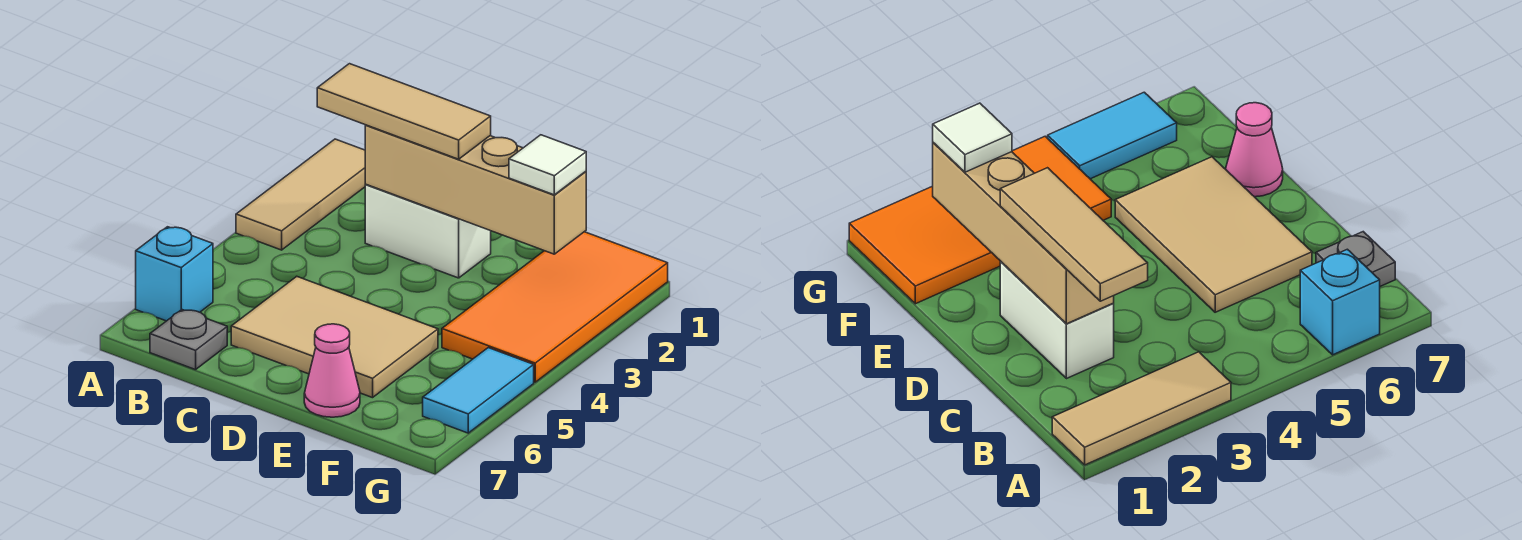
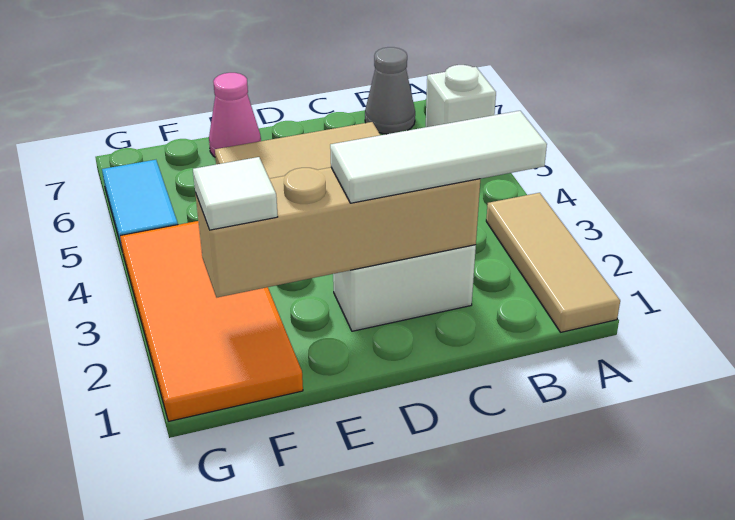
cyan brick A6 level 1 -> white brick A6 level 1
tan tile B2:D2 level 3 -> white tile B2:D2 level 3
grey plate B7 level 1 -> grey cone B7 level 1

